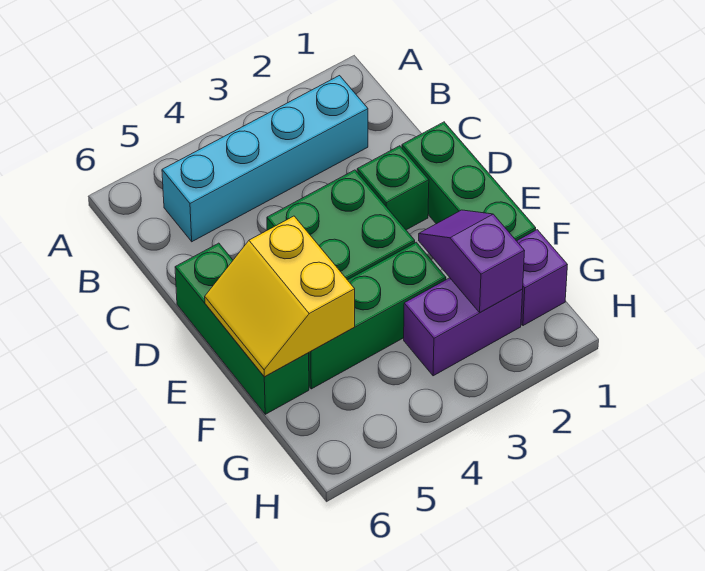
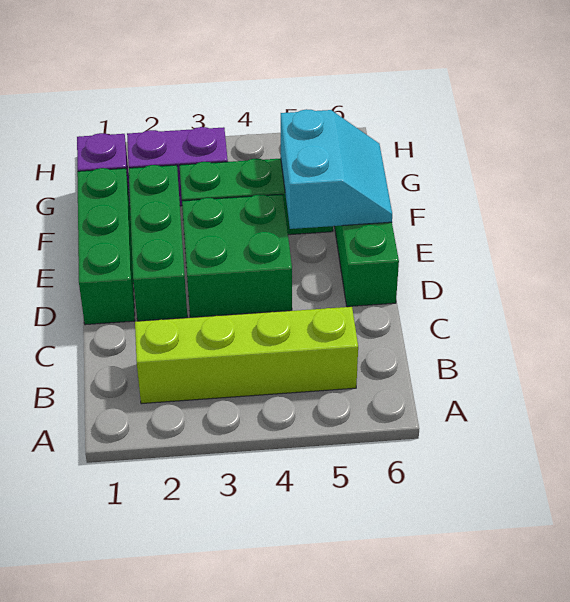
cyan brick B2:B5 level 1 -> lime brick B2:B5 level 1
green brick D2 level 1 -> green brick D2:F2 level 1
yellow slope E5:F6 level 2 top 5 -> cyan slope E5:F6 level 2 top 5
purple slope F2:G2 level 2 top G -> none

